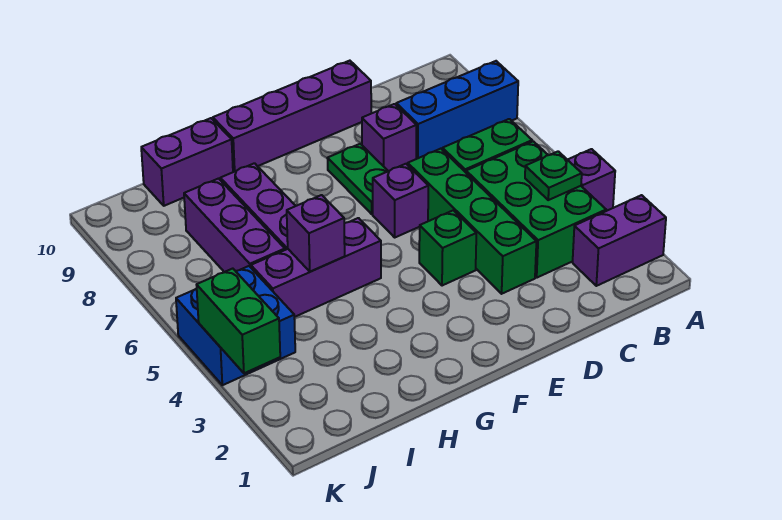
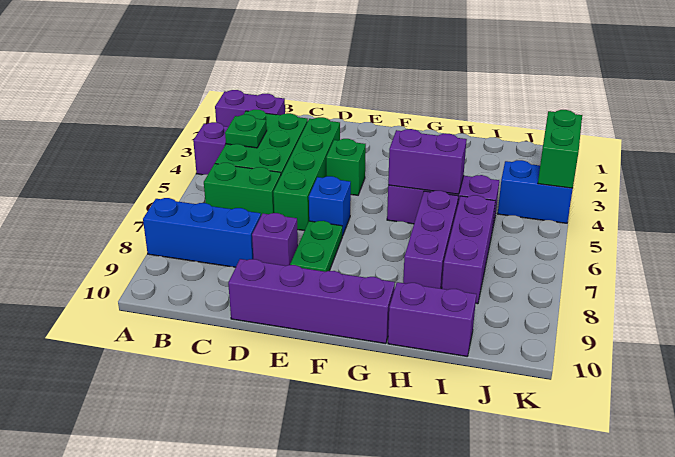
purple brick E6 level 1 -> blue brick E6 level 1
purple brick H5 level 2 -> purple brick G5:H5 level 2
blue brick J4:K5 level 1 -> blue brick J4:K4 level 1

